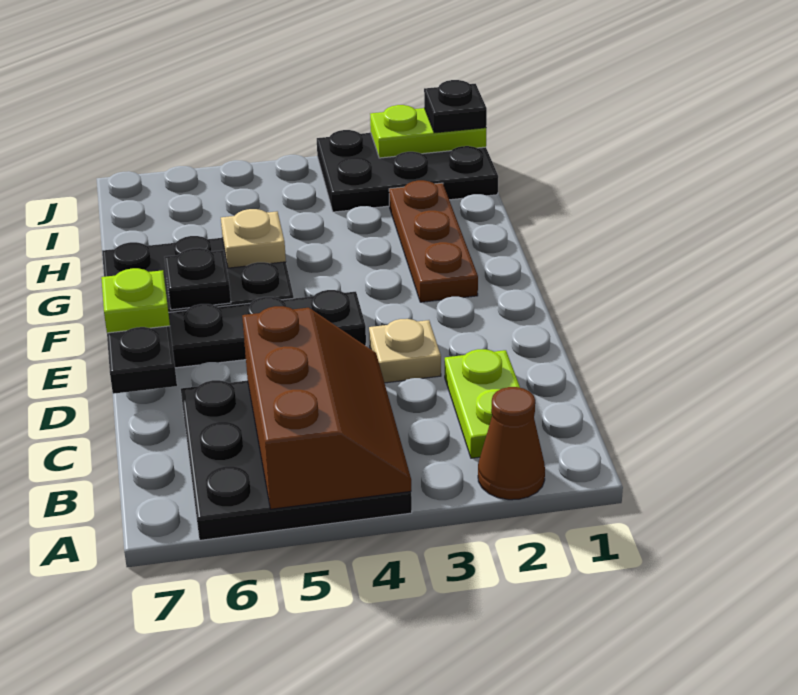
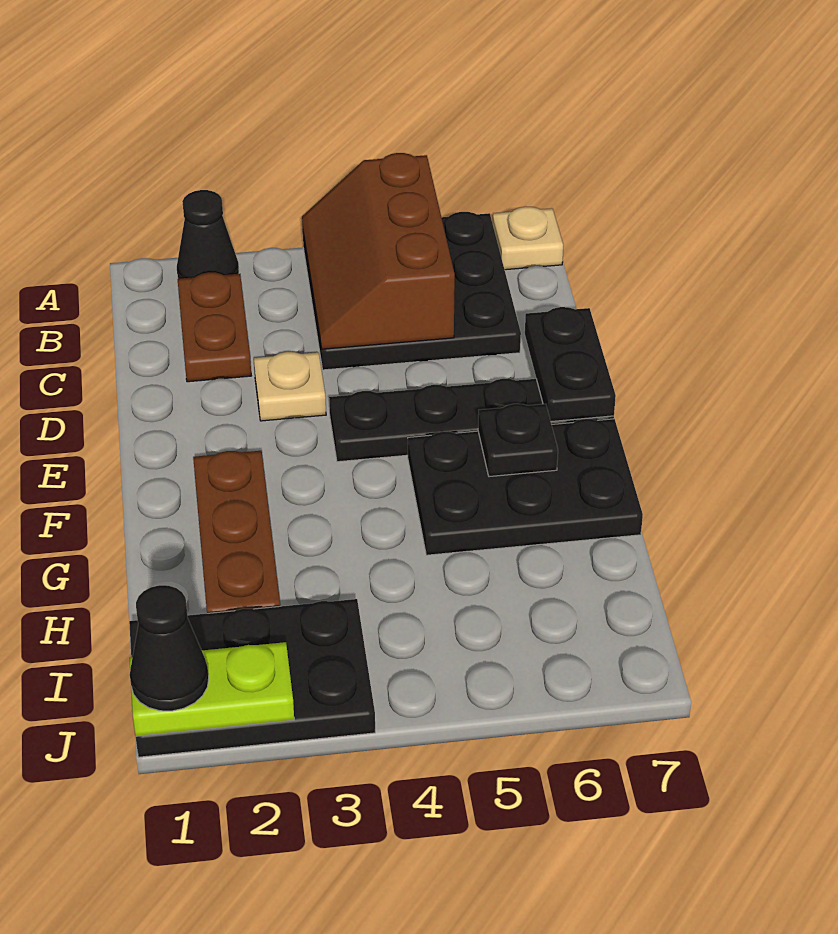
brown cone A2 level 1 -> black cone A2 level 1
lime plate B2:C2 level 1 -> brown plate B2:C2 level 1
lime plate E7 level 3 -> none
tan plate G5 level 2 -> tan plate A7 level 1
black plate J1 level 3 -> black cone J1 level 3

